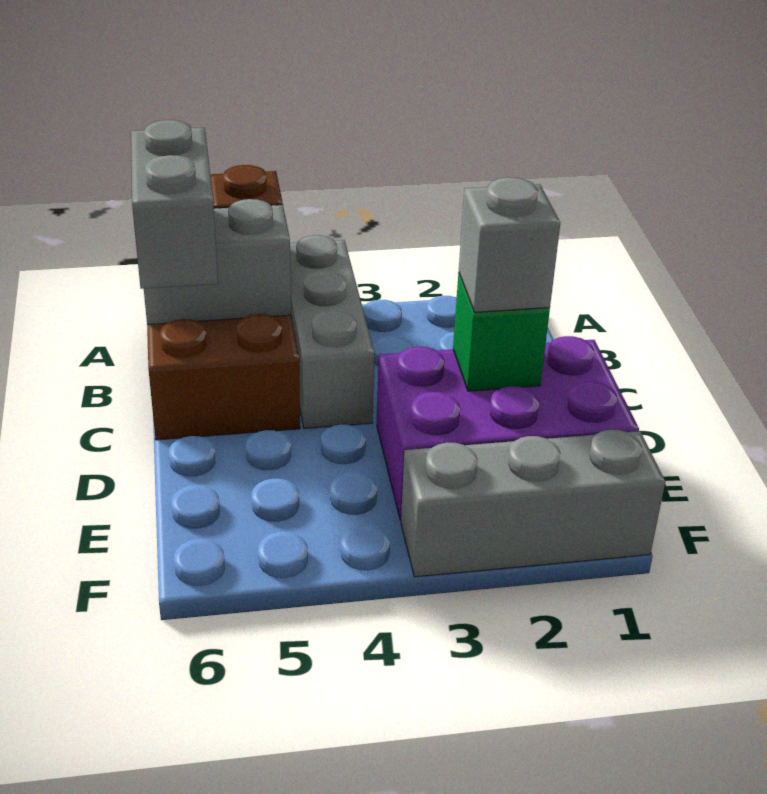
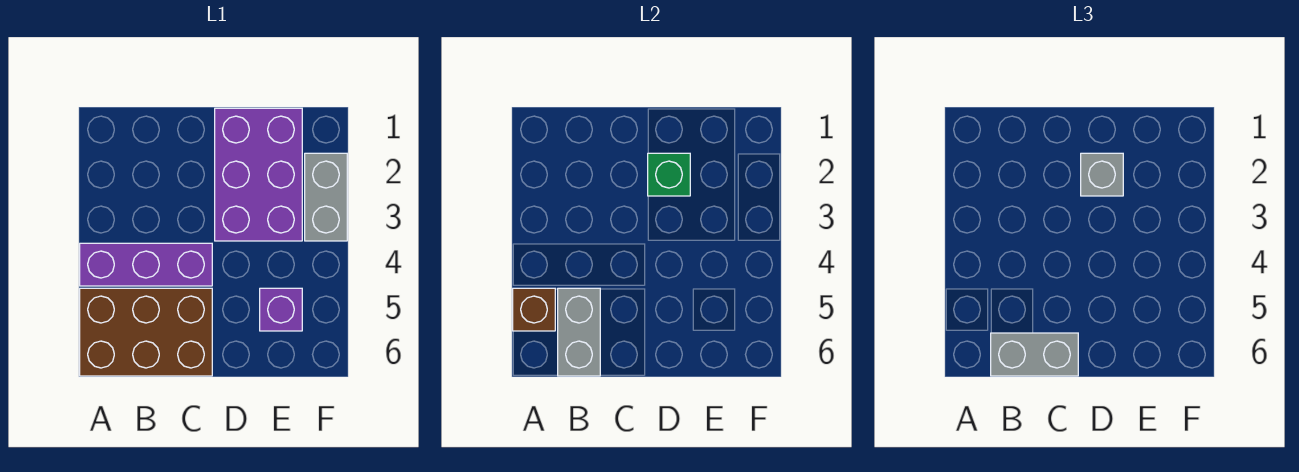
grey brick A4:C4 level 1 -> purple brick A4:C4 level 1
none -> purple brick E5 level 1
grey brick F1:F3 level 1 -> grey brick F2:F3 level 1

